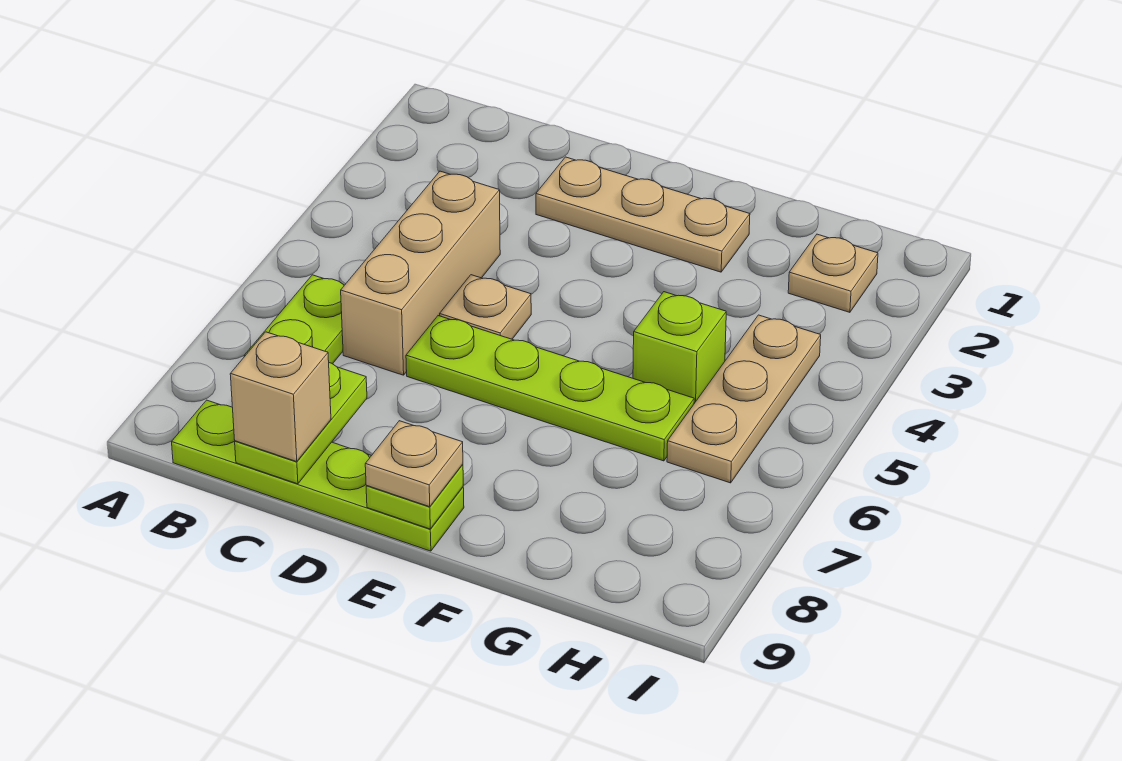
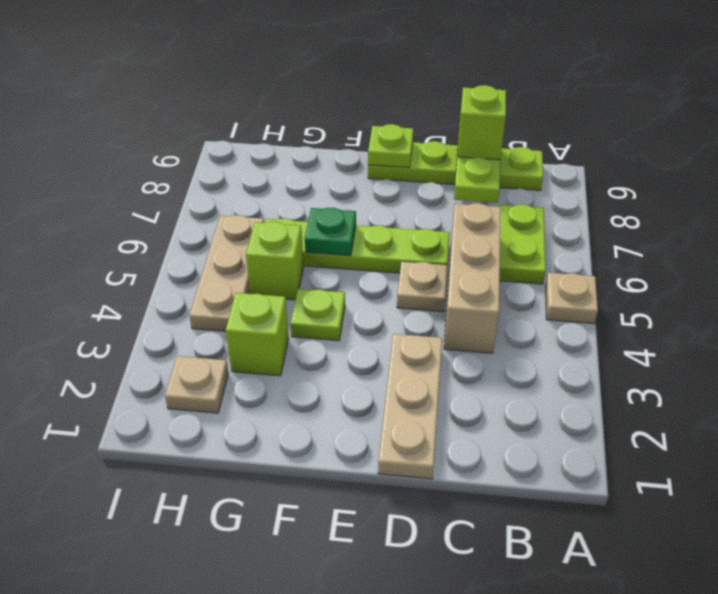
tan brick C9 level 3 -> lime brick C9 level 3
tan plate D2:F2 level 1 -> tan plate D1:D3 level 1
tan plate E9 level 3 -> tan plate A5 level 1
none -> lime plate F4 level 1
none -> green plate F6 level 2
none -> lime brick G3 level 1

